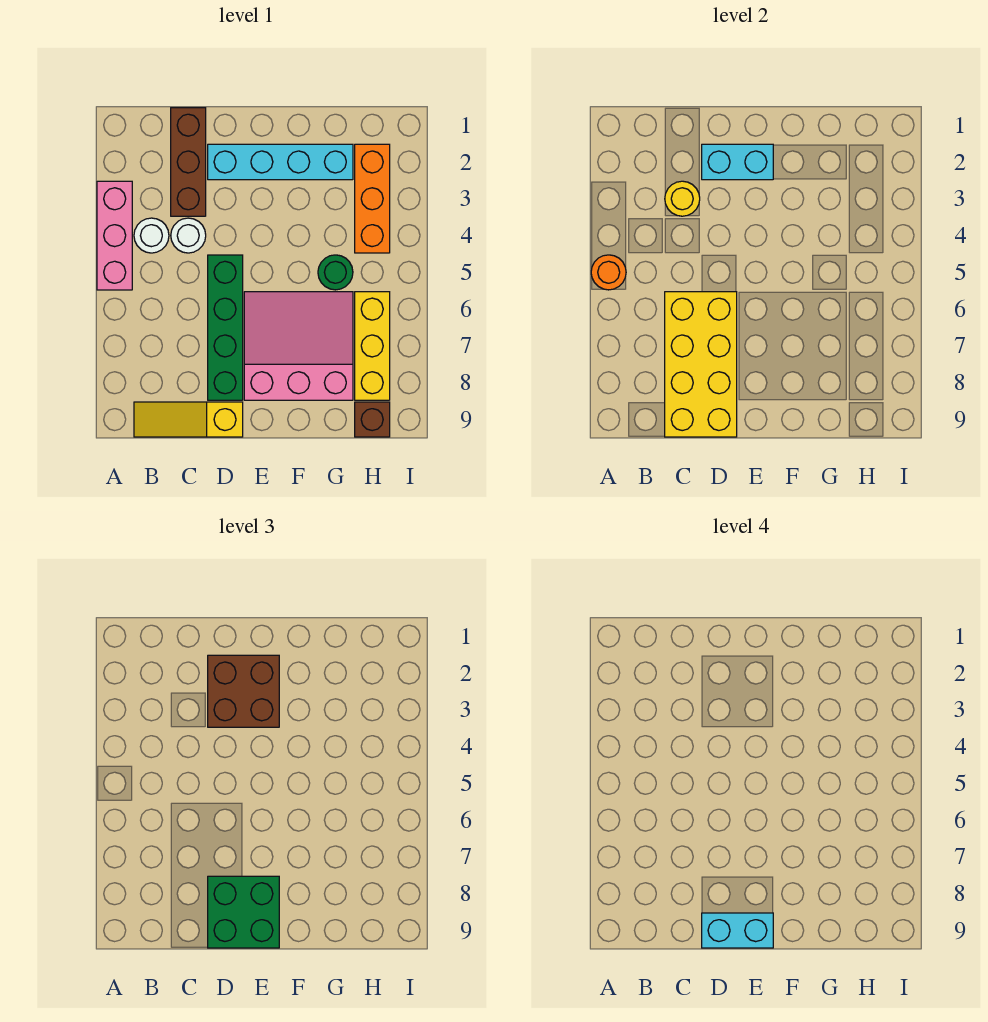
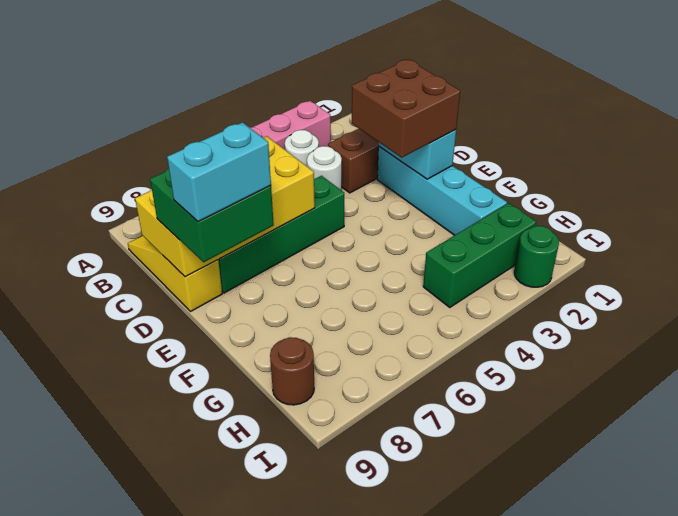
orange round brick A5 level 2 -> none
yellow round brick C3 level 2 -> none
cyan brick D9:E9 level 4 -> cyan brick E8:E9 level 4
pink slope E6:G8 level 1 top 8 -> none
green round brick G5 level 1 -> green round brick I2 level 1
orange brick H2:H4 level 1 -> green brick H2:H4 level 1
yellow brick H6:H8 level 1 -> none
brown brick H9 level 1 -> brown round brick H9 level 1

